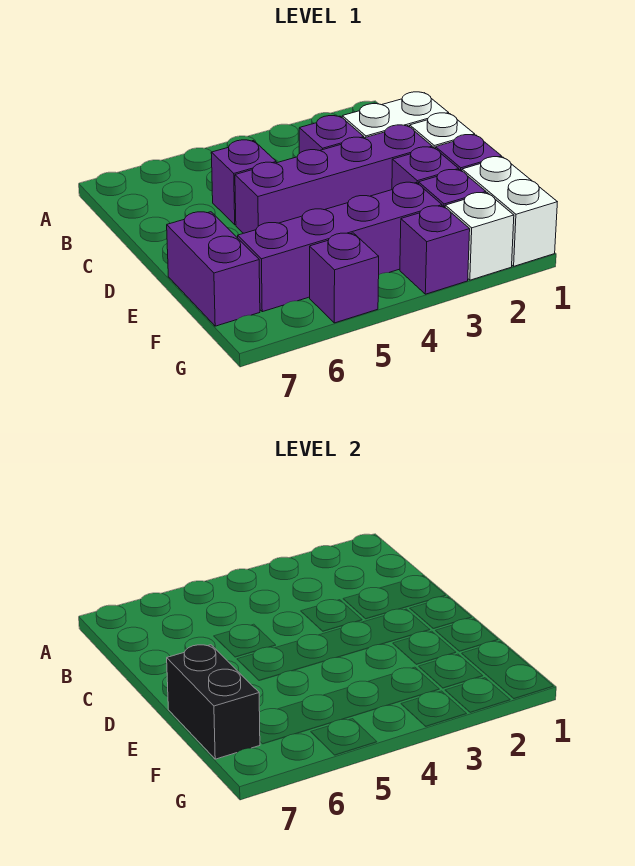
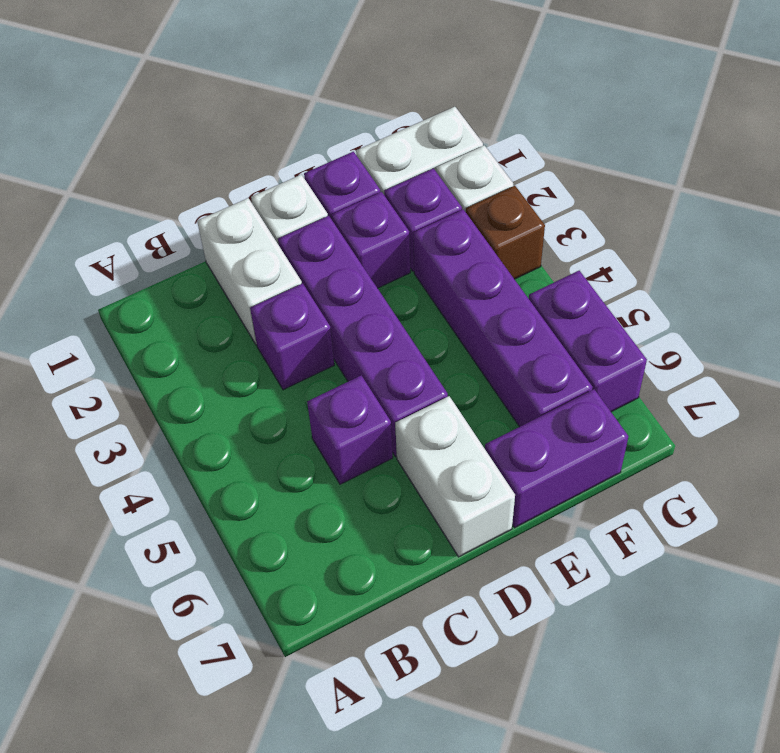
none -> white brick D6:D7 level 1
black brick E7:F7 level 2 -> none
purple brick G3 level 1 -> brown brick G3 level 1
purple brick G5 level 1 -> purple brick G5:G6 level 1

